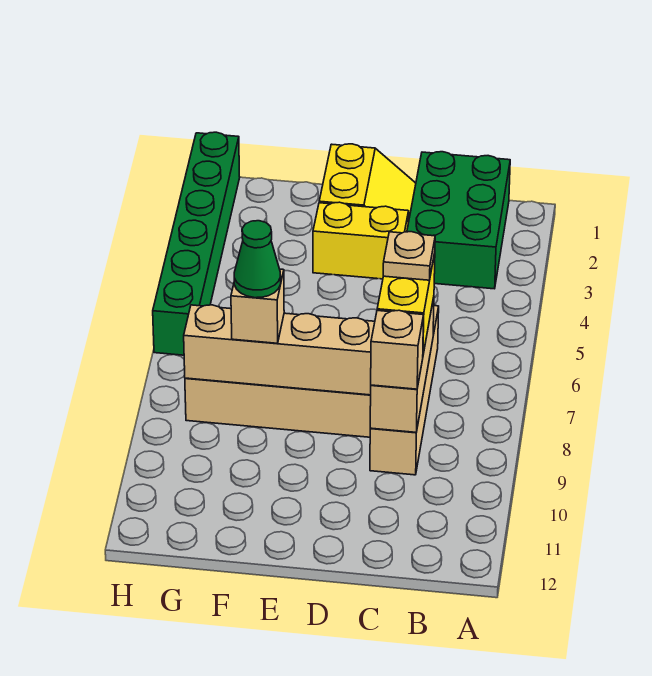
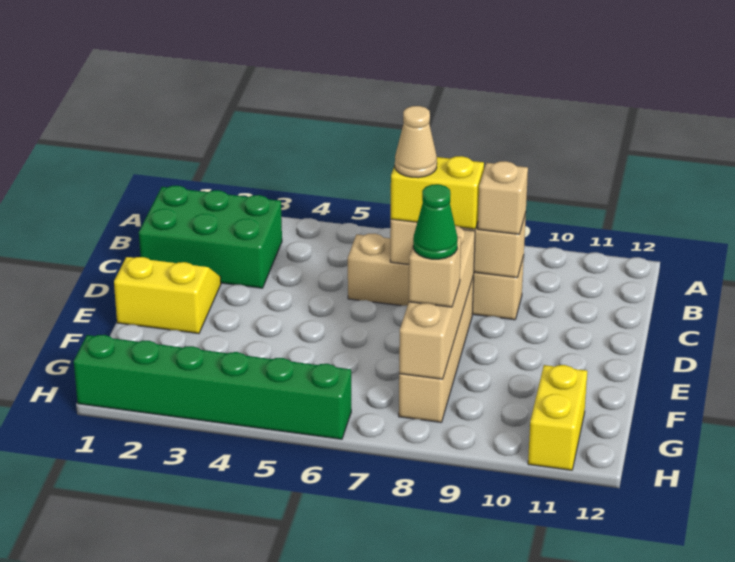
tan plate C7 level 4 -> tan cone C7 level 4
yellow brick D3:E3 level 1 -> yellow brick G11:H11 level 1

